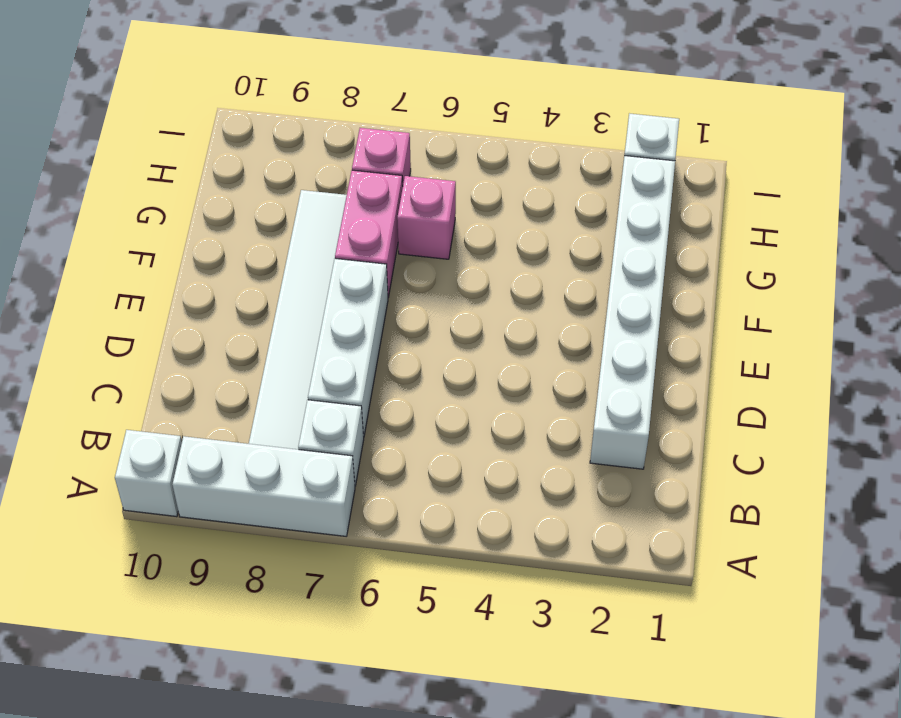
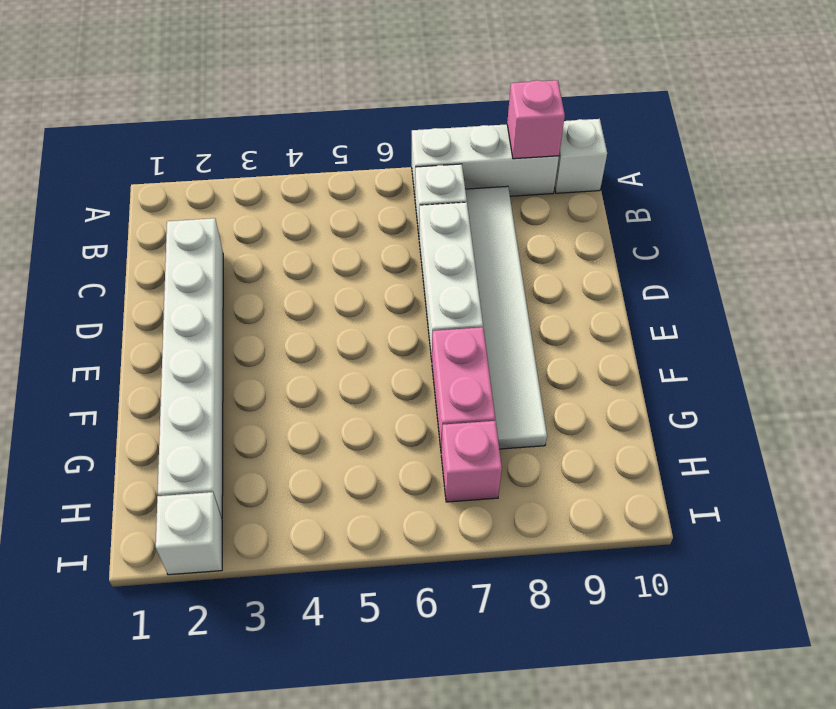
pink brick G6 level 1 -> pink brick A9 level 2

